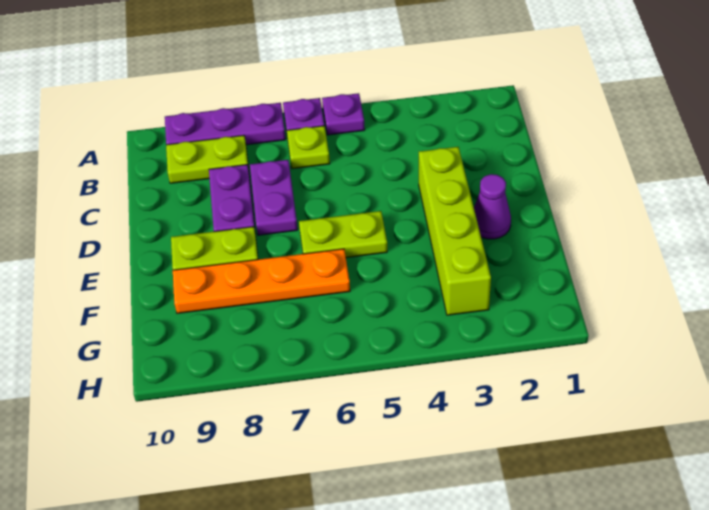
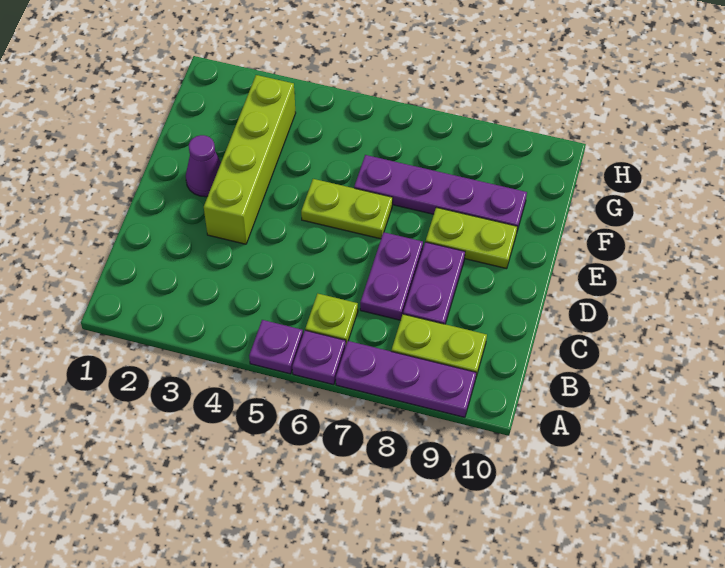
orange plate F6:F9 level 1 -> purple plate F6:F9 level 1

